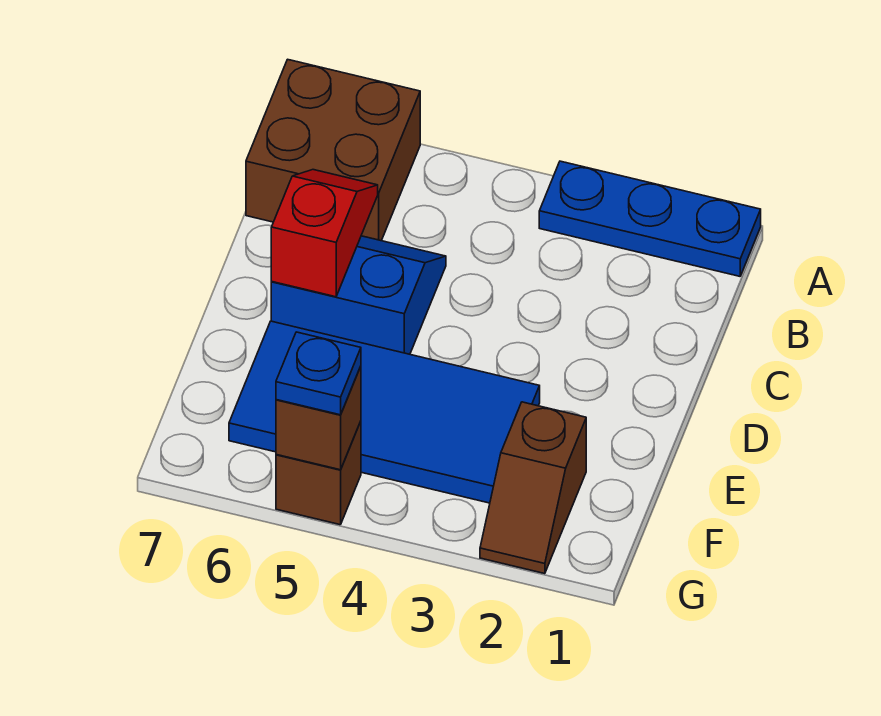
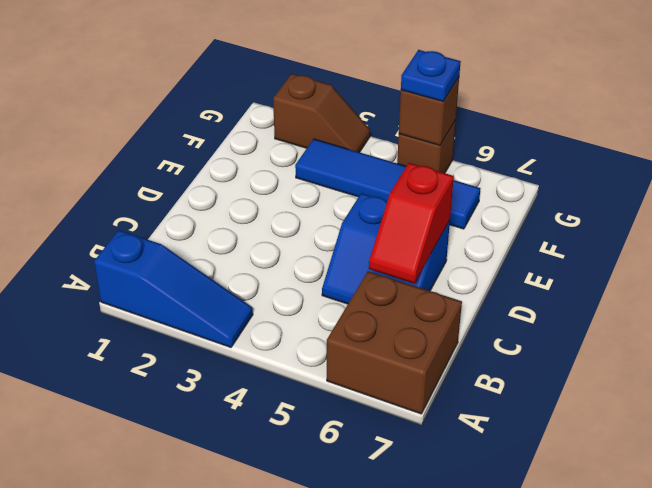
blue plate A1:A3 level 1 -> blue slope A1:A3 level 1 top 1
blue tile E3:F6 level 1 -> blue tile F3:F6 level 1
brown slope F2:G2 level 1 top F -> brown slope G2:G3 level 1 top 2

